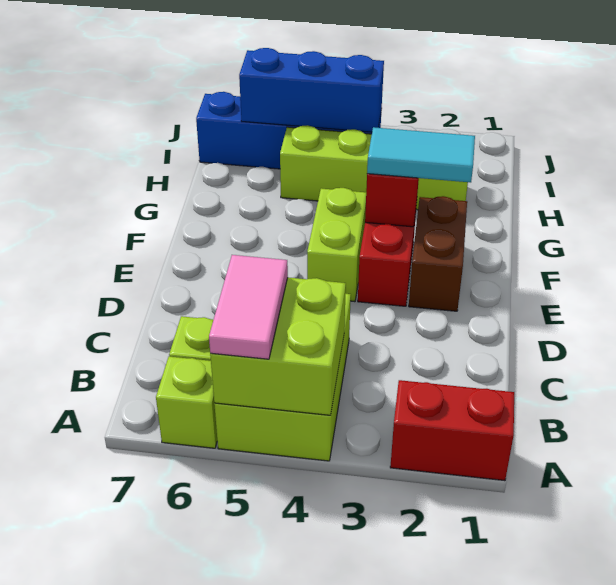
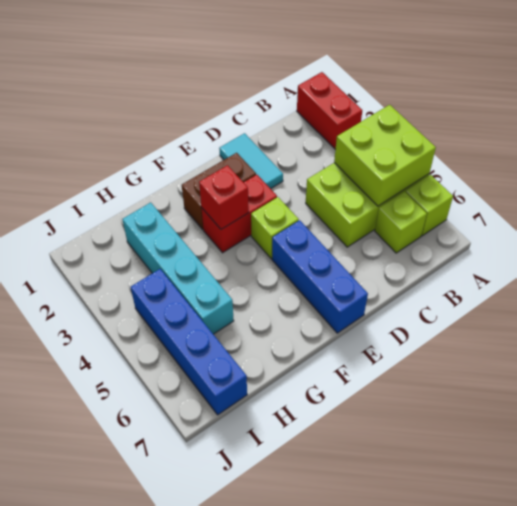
pink tile A5:B5 level 3 -> none
lime brick E4:F4 level 1 -> lime brick E4 level 1
cyan tile F2:F3 level 3 -> cyan tile D1:D2 level 1
lime brick H2:H5 level 1 -> cyan brick H2:H5 level 1
blue brick I4:I6 level 2 -> blue brick E5:E7 level 1

